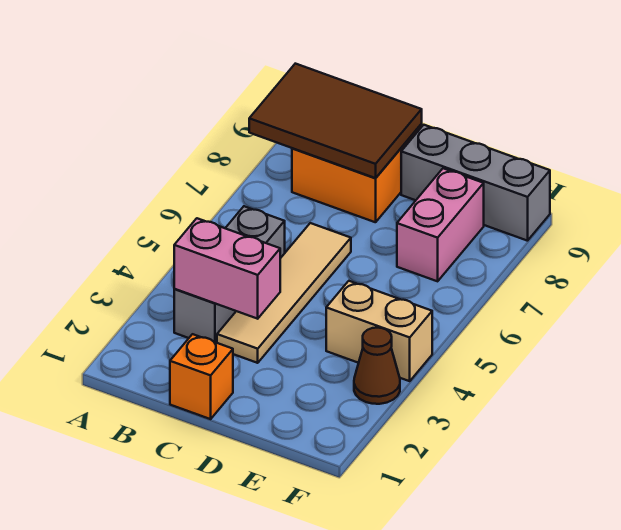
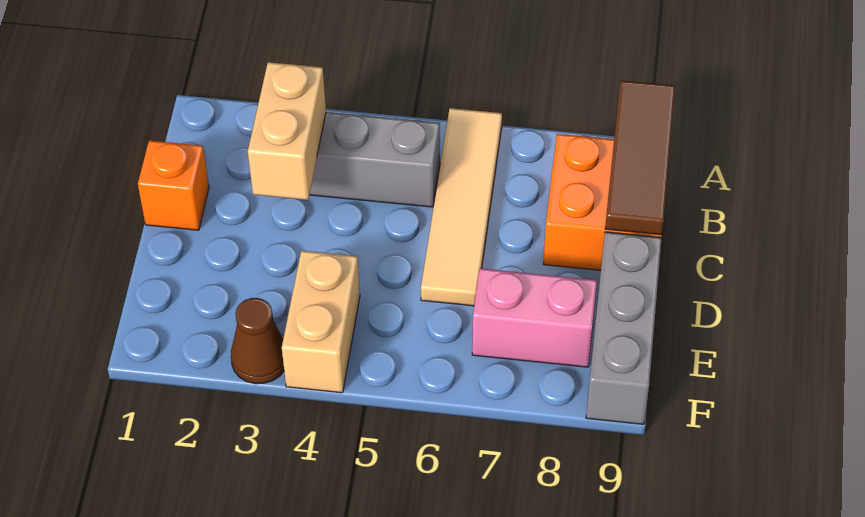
brown tile A8:C9 level 2 -> brown tile A9:C9 level 2
pink brick B3:C3 level 2 -> tan brick B3:C3 level 2
tan tile C3:C6 level 1 -> tan tile A6:D6 level 1

